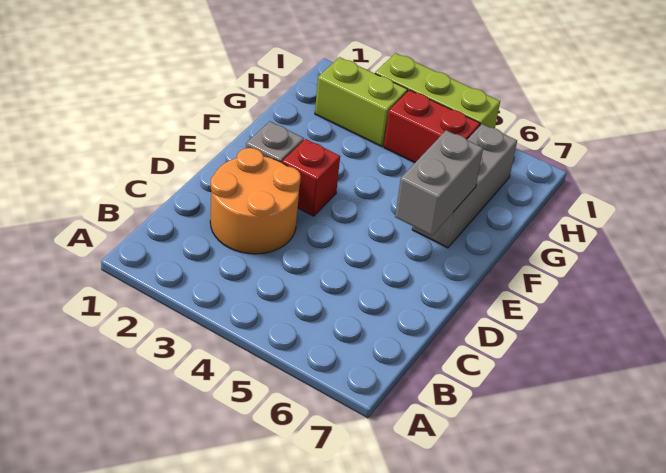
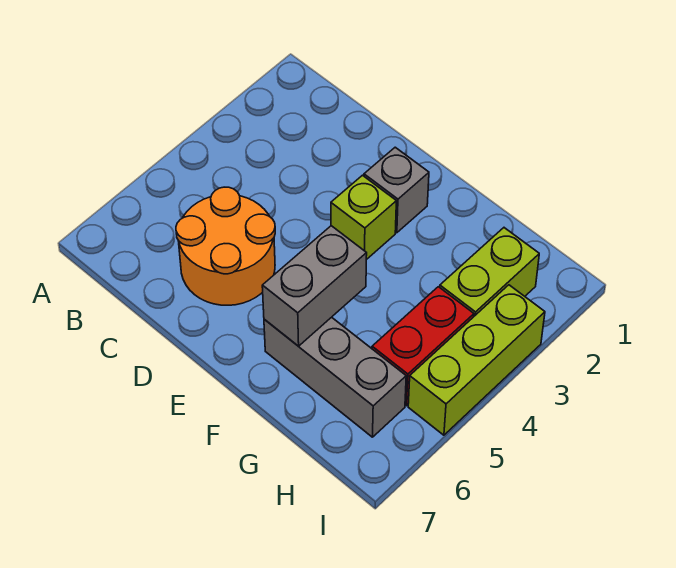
orange round brick C2:D3 level 1 -> orange round brick C5:D6 level 1
red brick E3 level 1 -> lime brick E3 level 1
grey brick E6:F6 level 2 -> grey brick F5:F6 level 2

